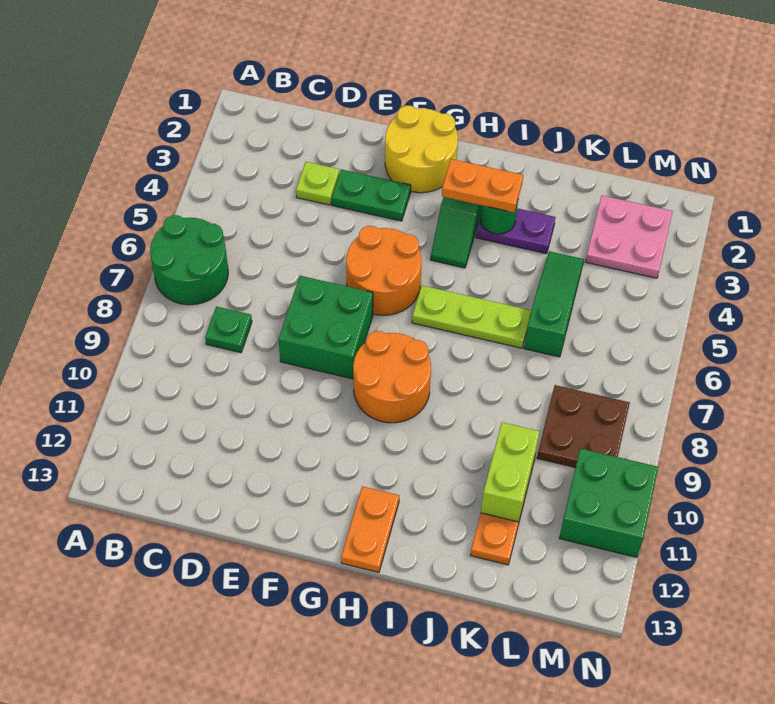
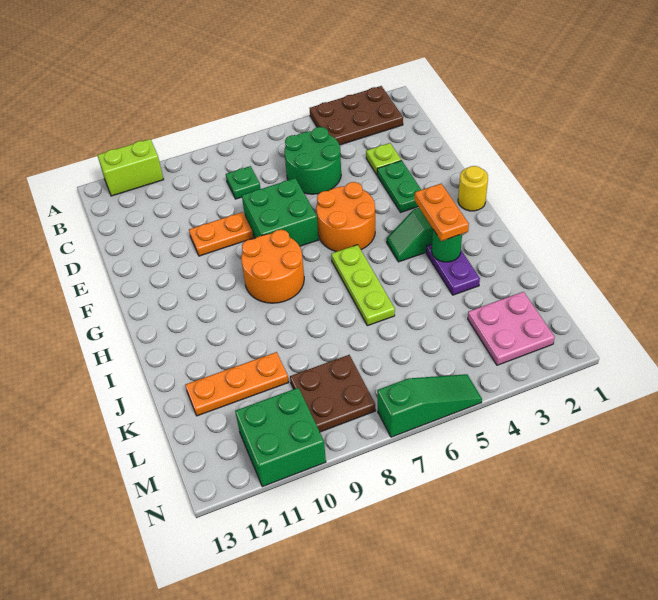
none -> brown plate A2:B4 level 1
green round brick A6:B7 level 1 -> green round brick C5:D6 level 1
yellow round brick F1:G2 level 1 -> yellow round brick G1 level 1
orange plate H12:H13 level 1 -> orange plate E9:E10 level 1
green slope K4:K6 level 1 top 6 -> green slope N5:N7 level 1 top 7
lime brick K10:K11 level 2 -> lime brick A11:A12 level 1

